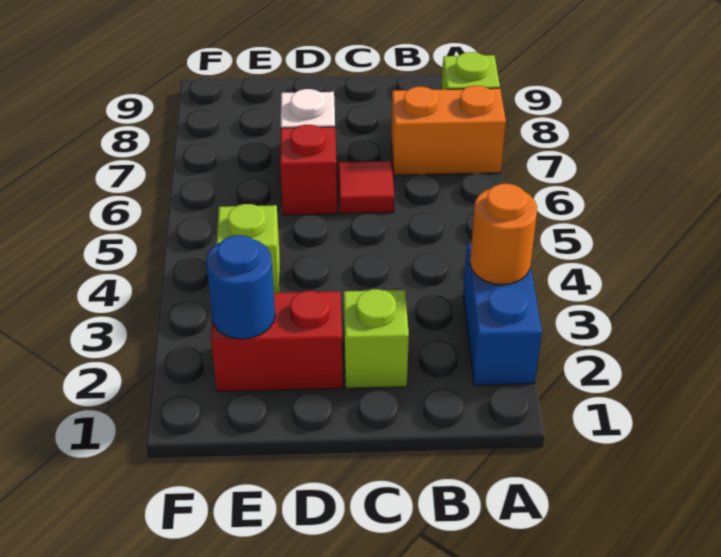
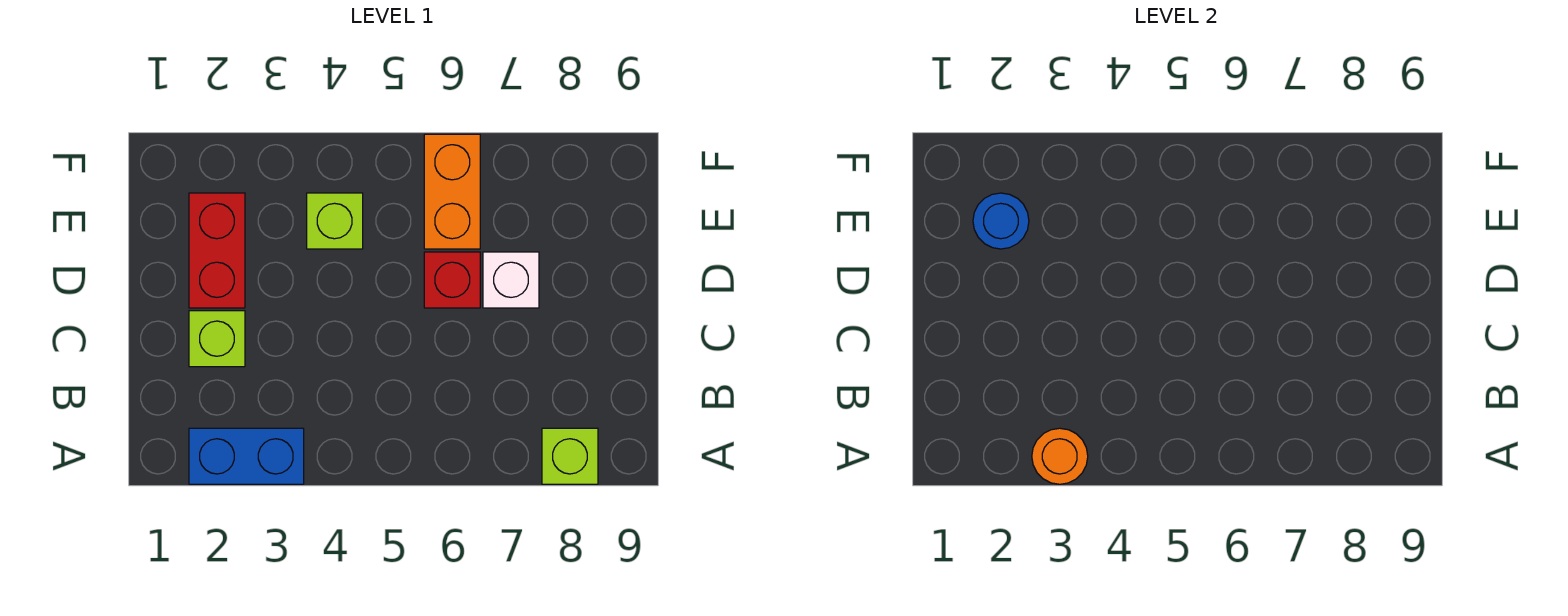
orange brick A7:B7 level 1 -> orange brick E6:F6 level 1
red tile C6 level 1 -> none

